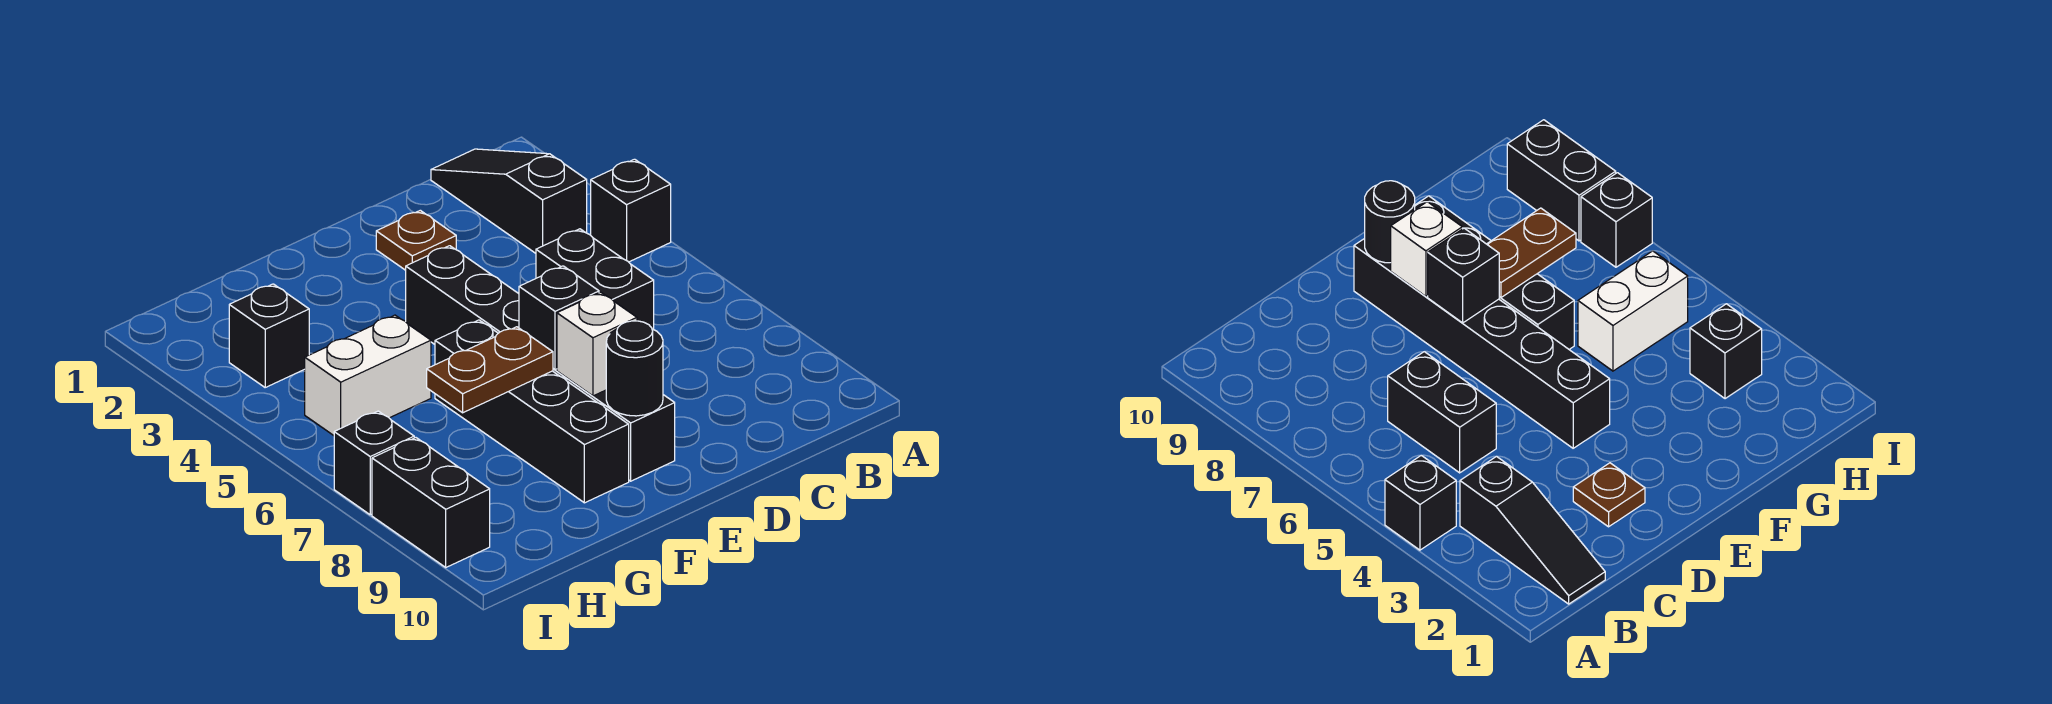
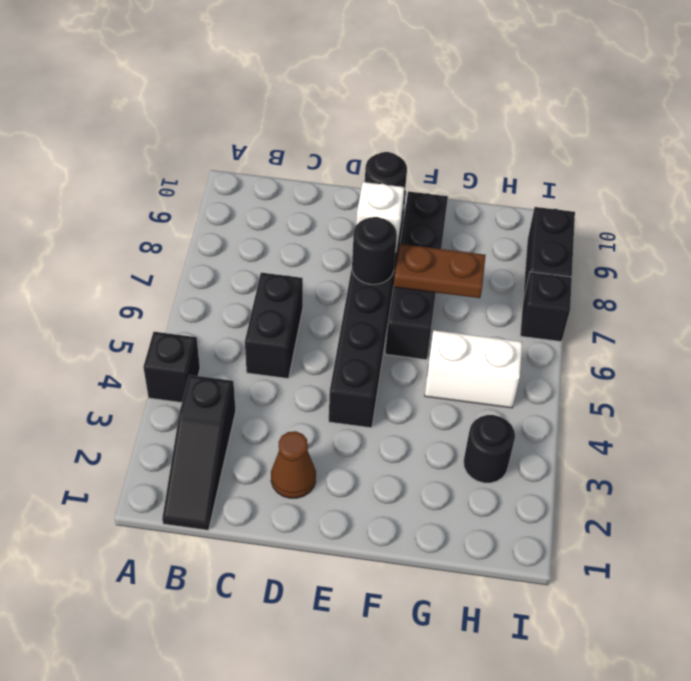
brown plate D2 level 1 -> brown cone D2 level 1
black brick E7 level 2 -> black round brick E7 level 2
black brick H3 level 1 -> black round brick H3 level 1

